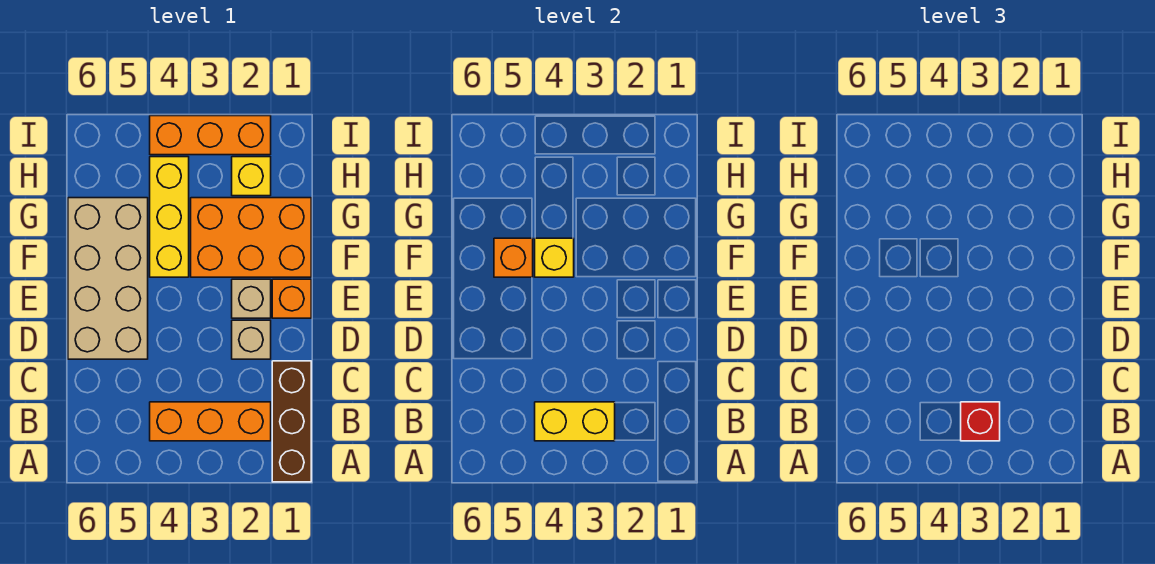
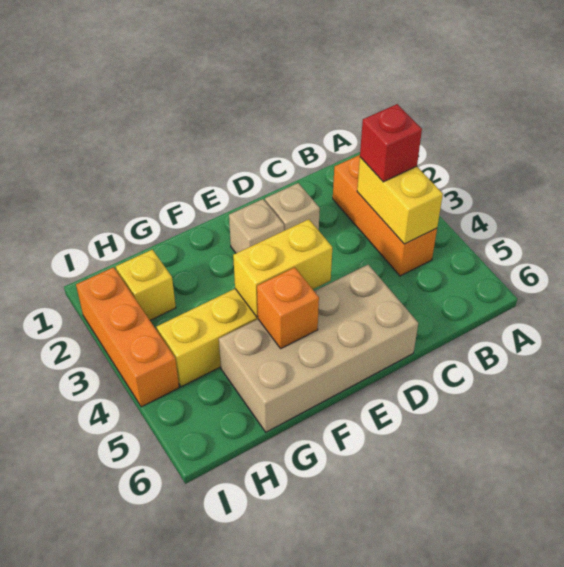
brown brick A1:C1 level 1 -> none
orange brick E1 level 1 -> none
orange brick F1:G3 level 1 -> none
yellow brick F4 level 2 -> yellow brick E4:F4 level 2

